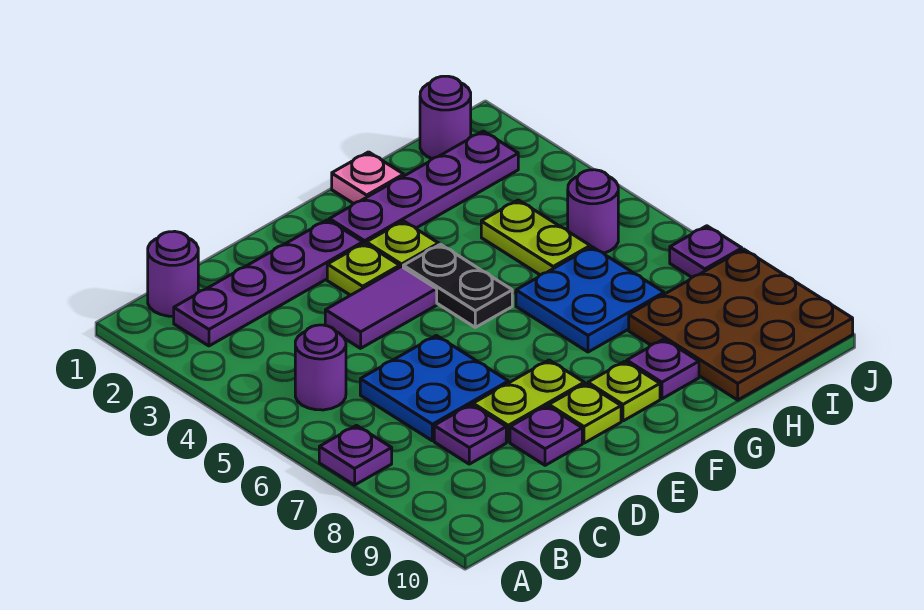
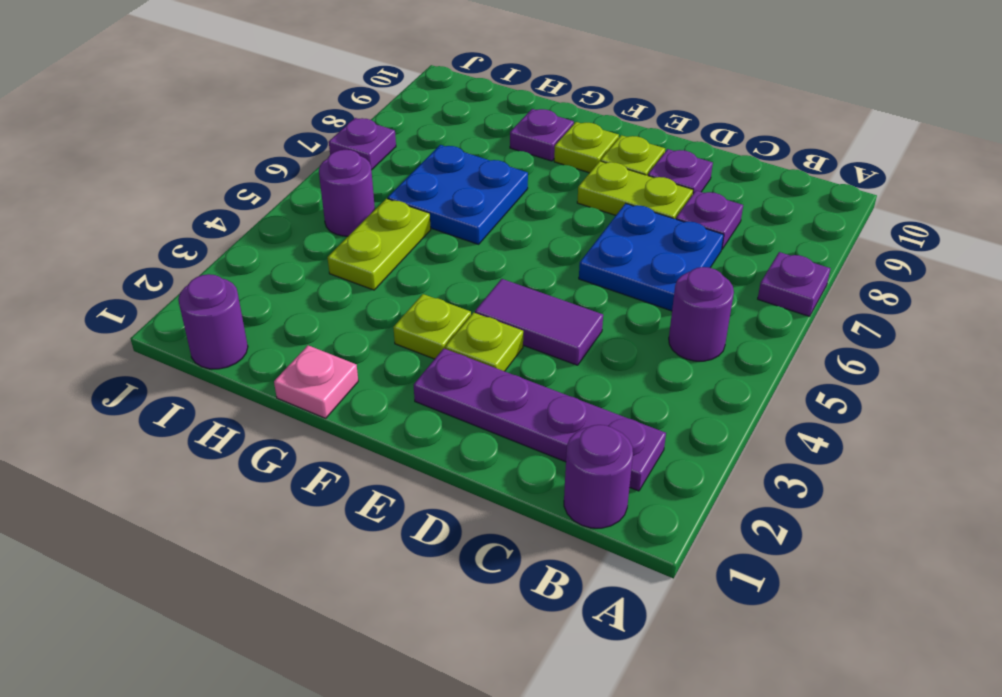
purple plate F2:I2 level 1 -> none
black plate F4:F5 level 1 -> none
brown plate H8:J10 level 1 -> none

